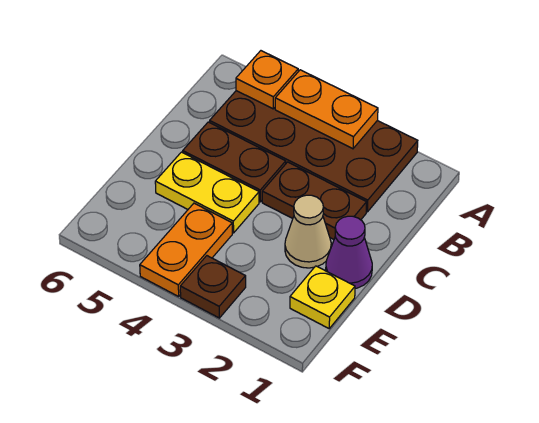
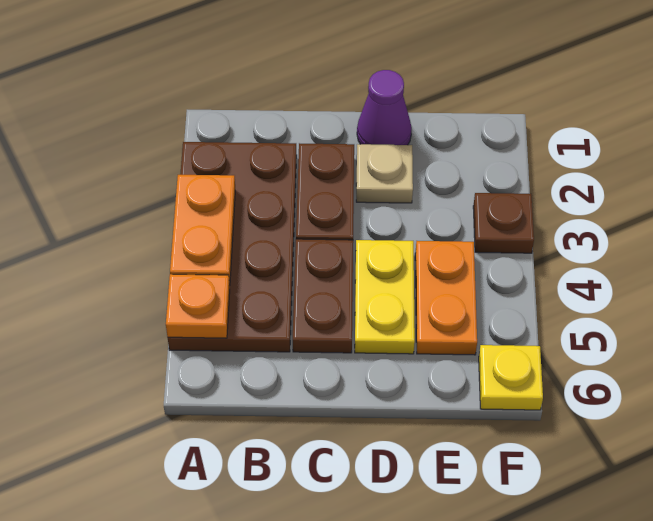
tan cone D2 level 1 -> tan plate D2 level 1
yellow plate E1 level 1 -> yellow plate F6 level 1
orange plate E4:F4 level 1 -> orange plate E4:E5 level 1

